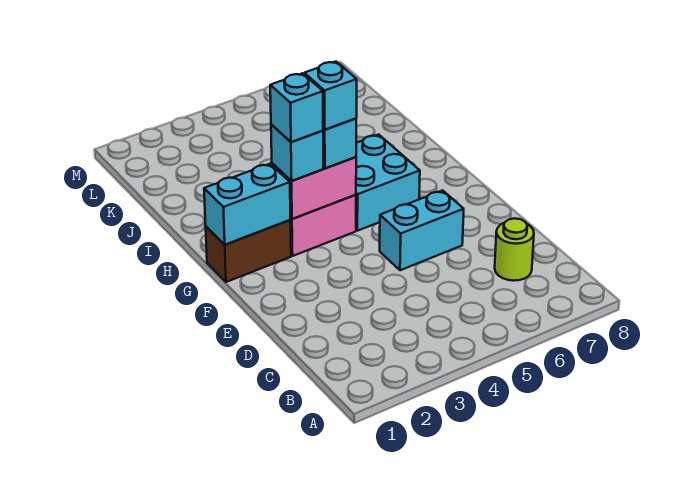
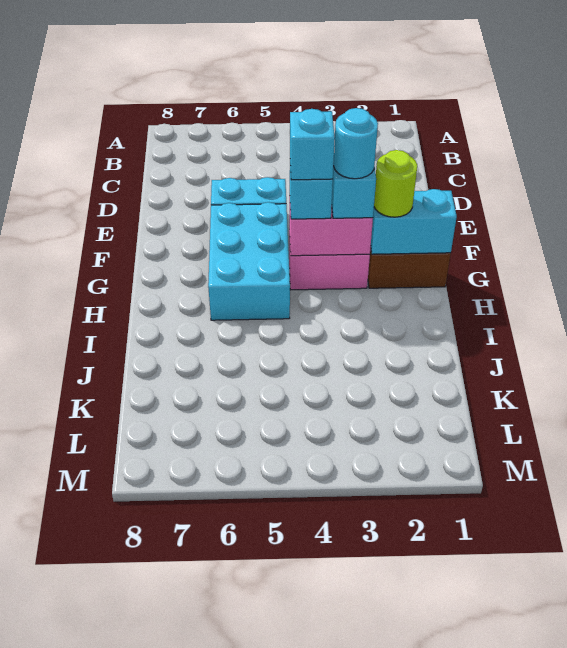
lime round brick C7 level 1 -> lime round brick G2 level 3
cyan brick G3 level 4 -> cyan round brick G3 level 4
cyan brick G5:H6 level 1 -> cyan brick F5:H6 level 1

